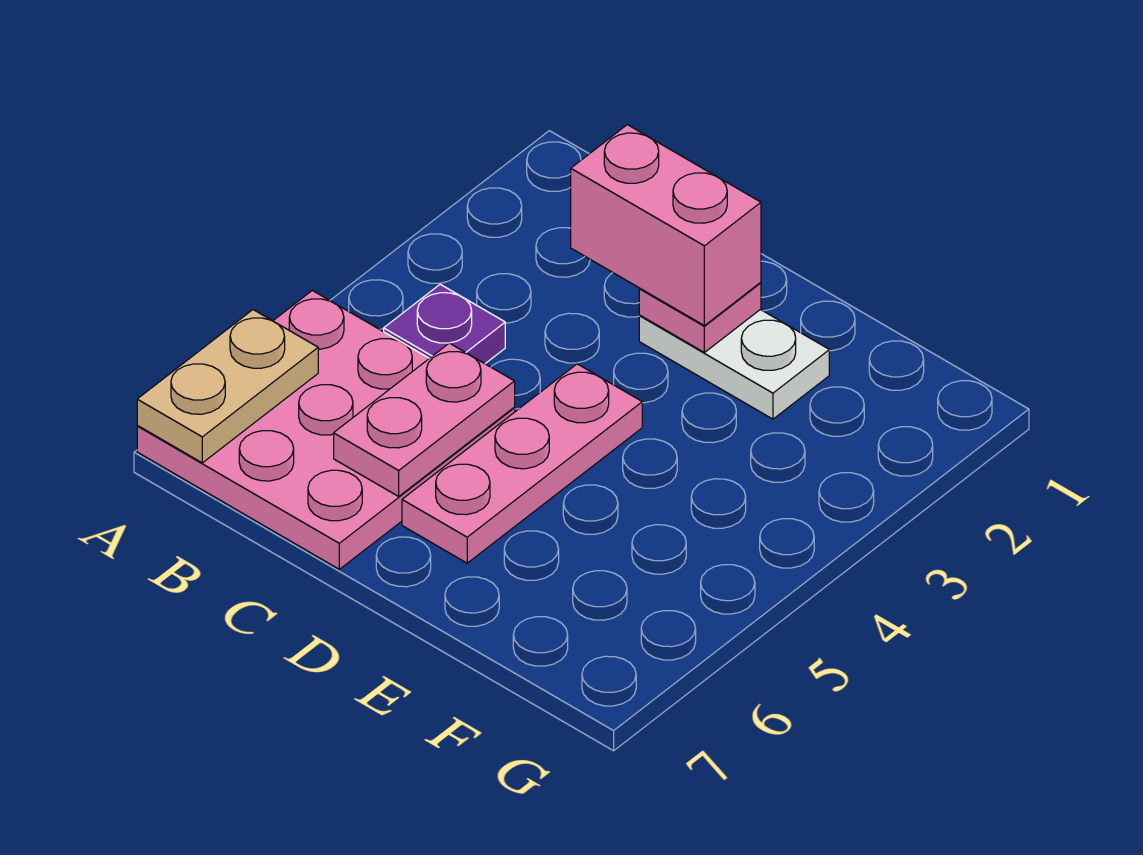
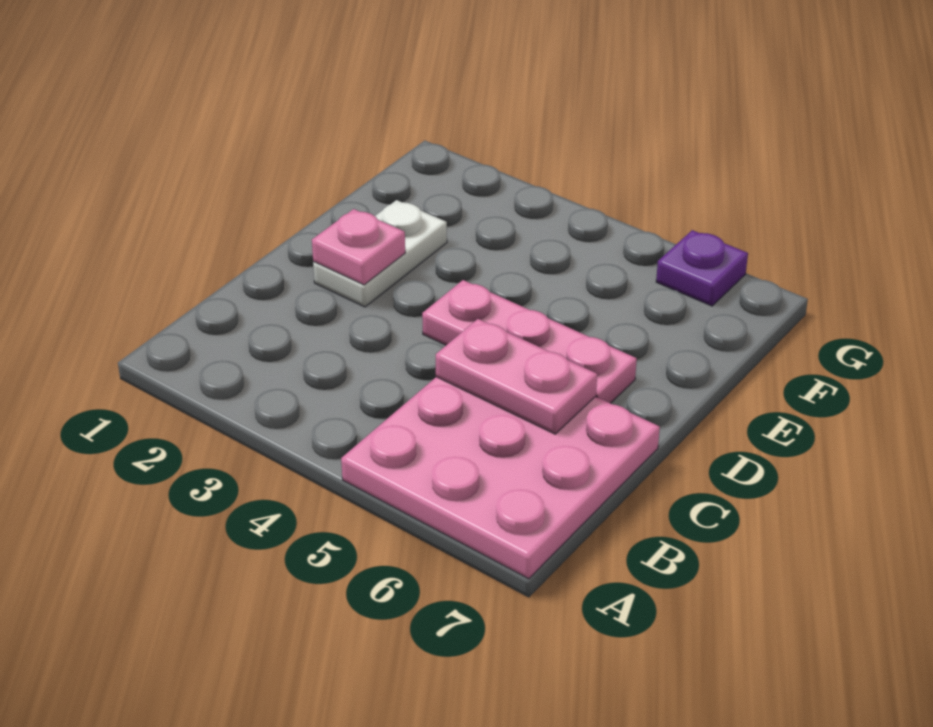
tan plate A6:A7 level 2 -> none
purple plate B4 level 1 -> purple plate G6 level 1
pink brick C2:D2 level 3 -> none

